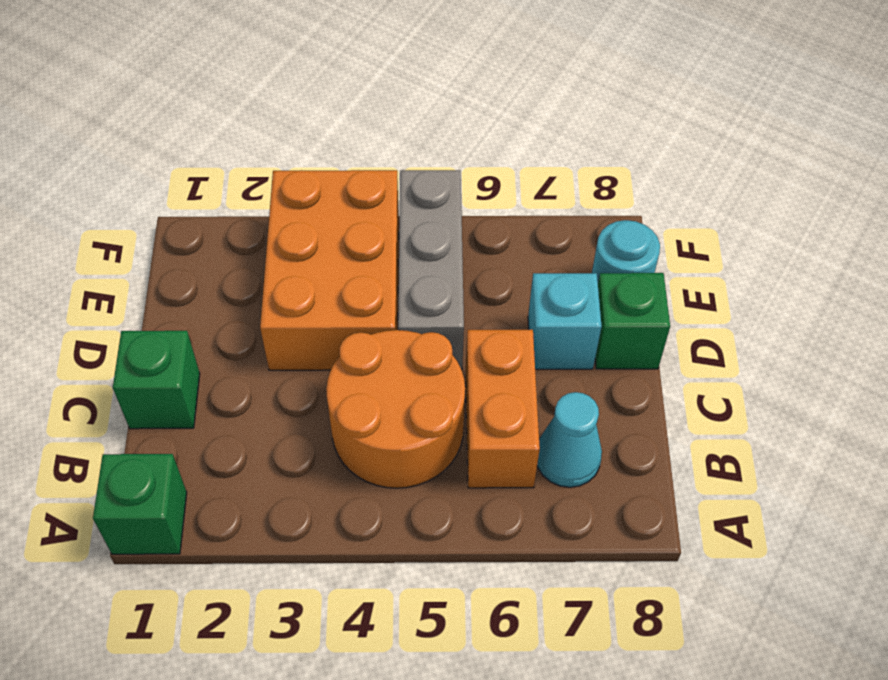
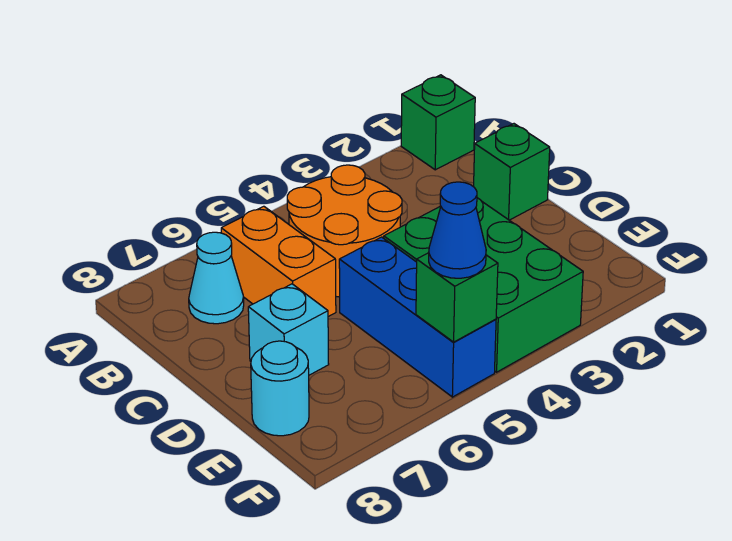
orange brick D3:F4 level 1 -> green brick D3:F4 level 1
grey brick D5:F5 level 1 -> blue brick D5:F5 level 1
green brick D8 level 1 -> green brick F5 level 2
none -> blue cone F5 level 3

